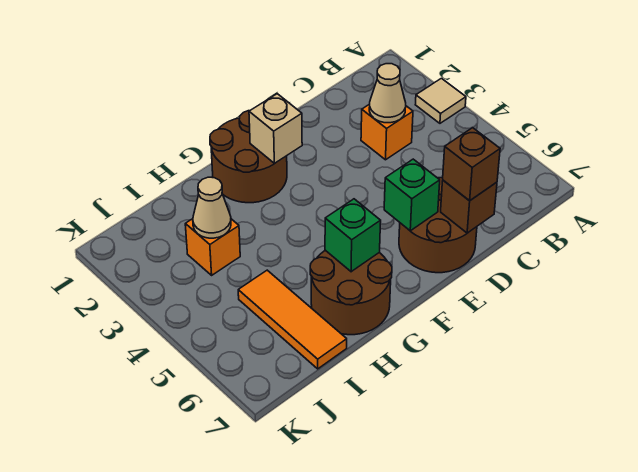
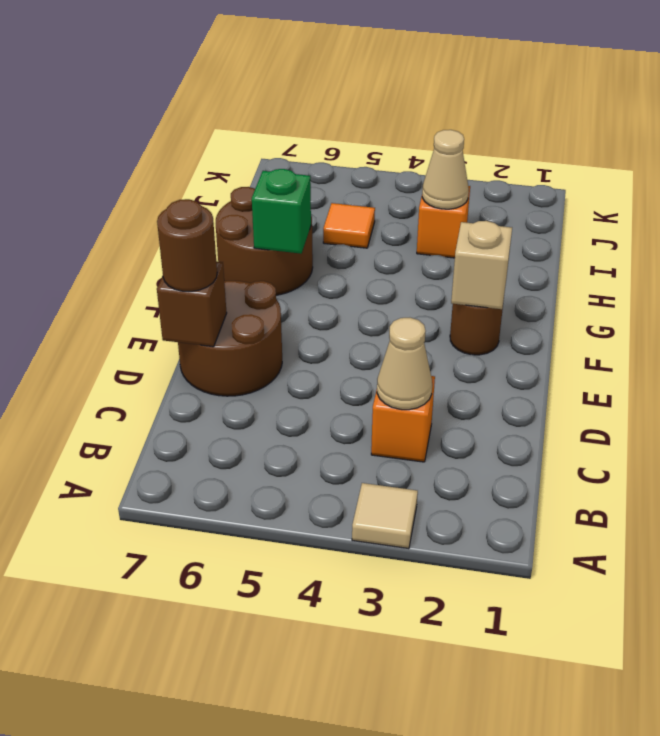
brown brick D7 level 3 -> brown round brick D7 level 3
green brick E6 level 2 -> none
brown round brick F1:G2 level 1 -> brown round brick F2 level 1
orange tile I5:I7 level 1 -> orange tile I5 level 1

